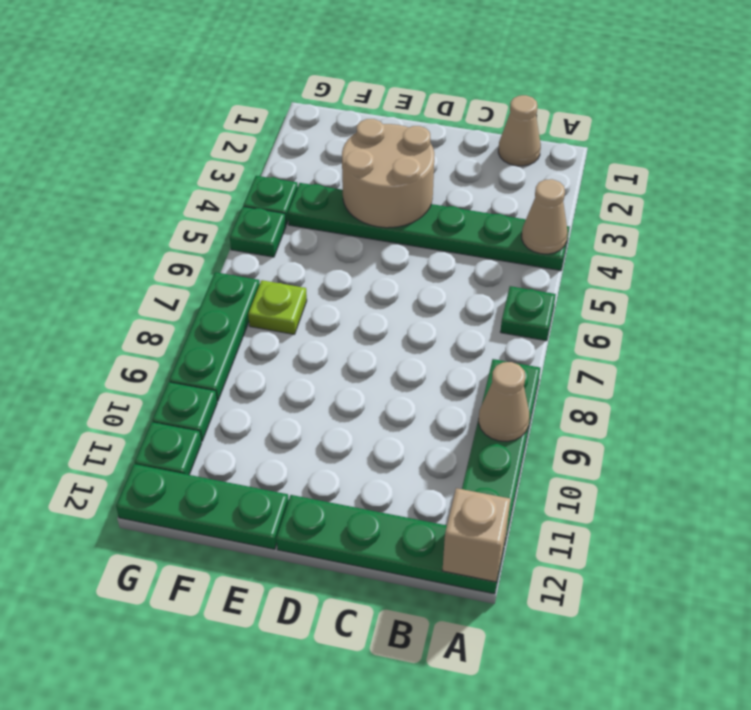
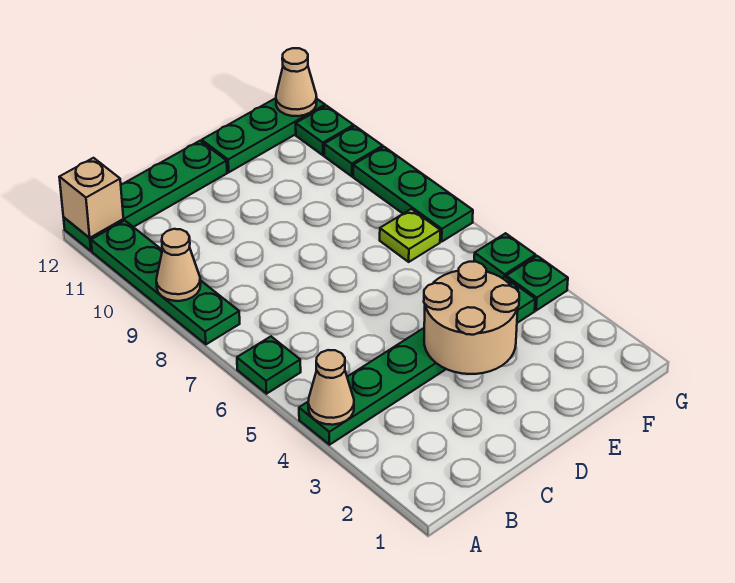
tan cone B1 level 1 -> tan cone G12 level 2

